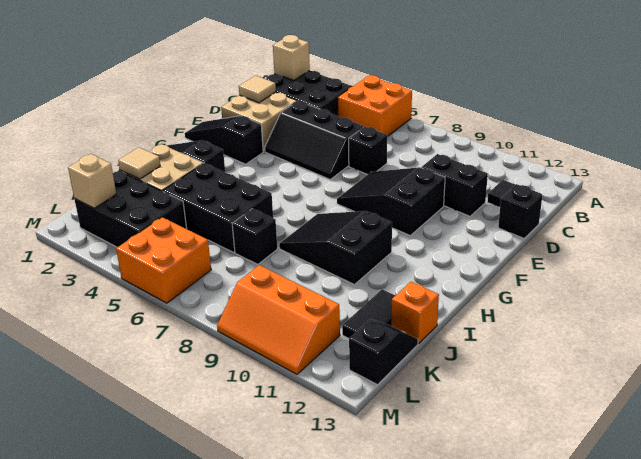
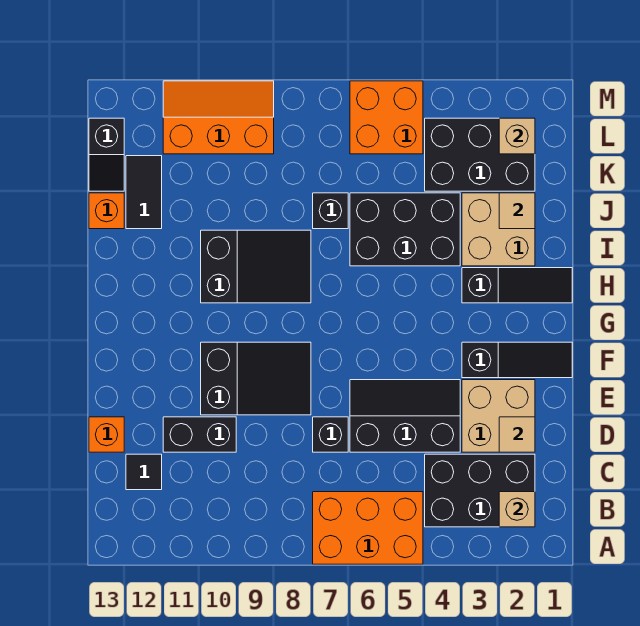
orange brick A5:B6 level 1 -> orange brick A5:B7 level 1
black brick D13 level 1 -> orange brick D13 level 1

